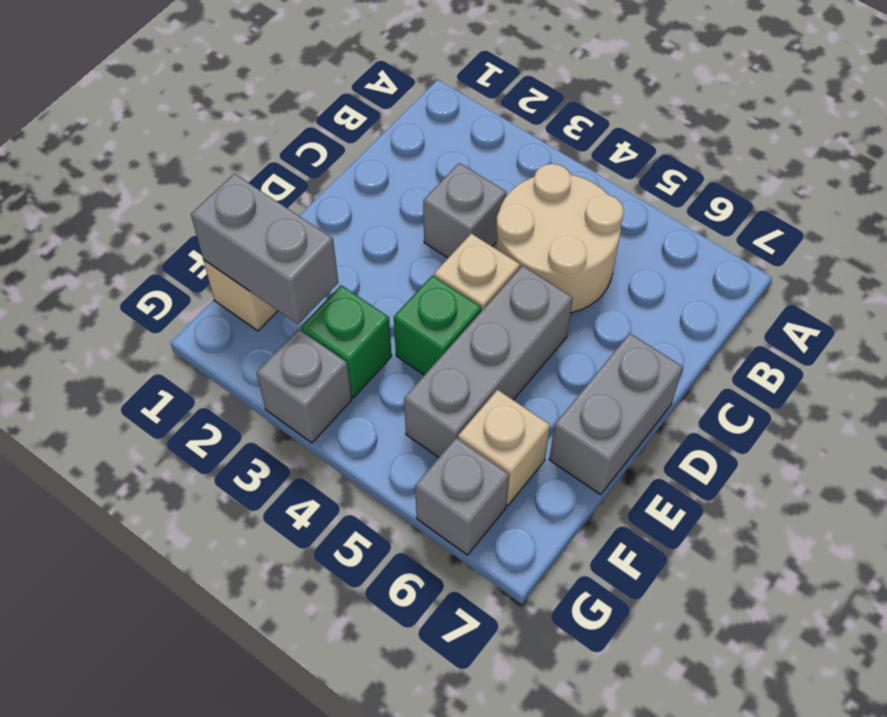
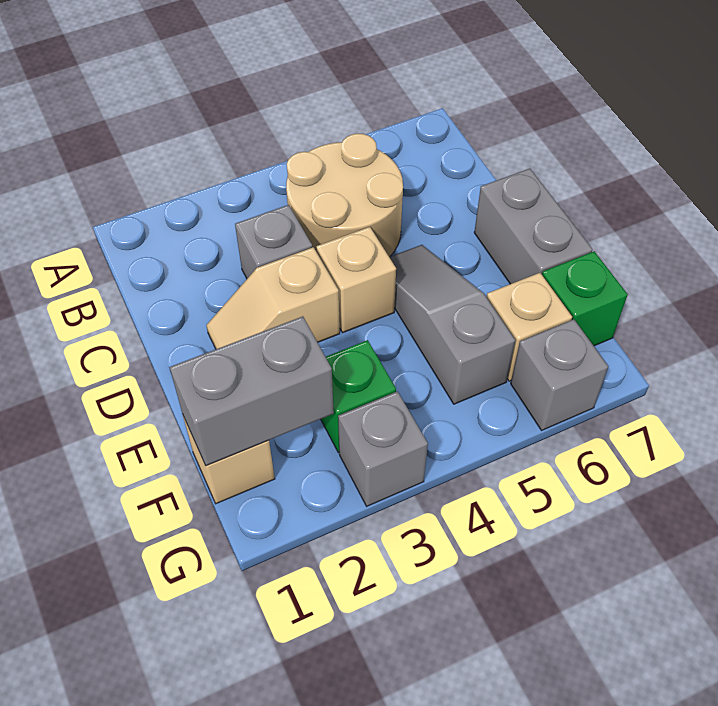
none -> tan slope D2:D3 level 1 top 3
grey brick D5:F5 level 1 -> grey slope D5:F5 level 1 top F
green brick E4 level 1 -> green brick F7 level 1

